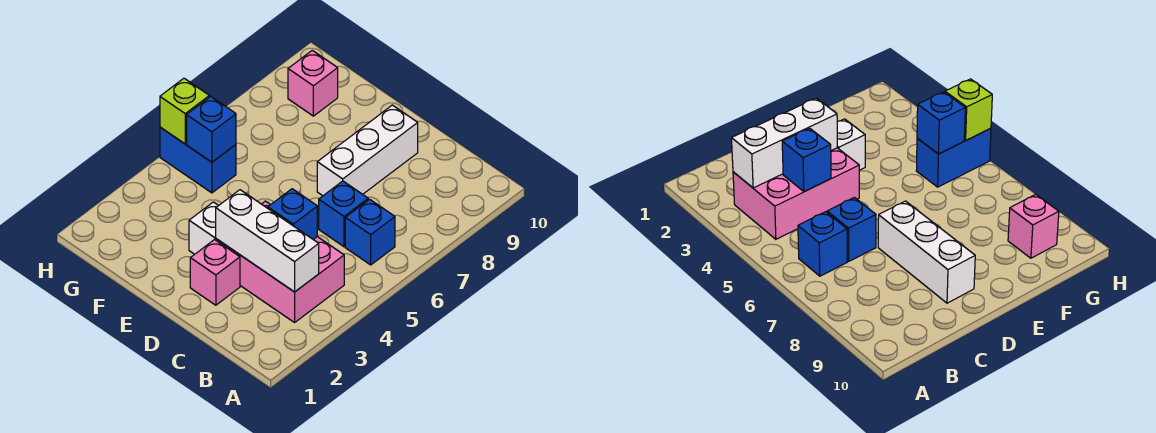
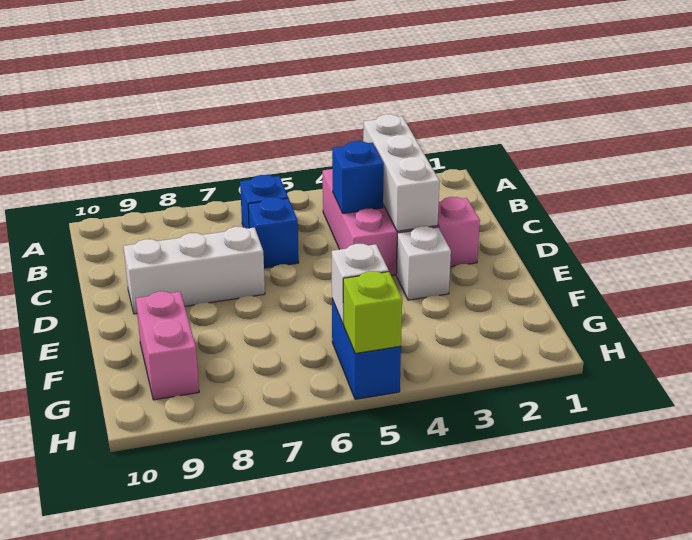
blue brick G5 level 2 -> white brick G5 level 2
pink brick G9 level 1 -> pink brick F9:G9 level 1

